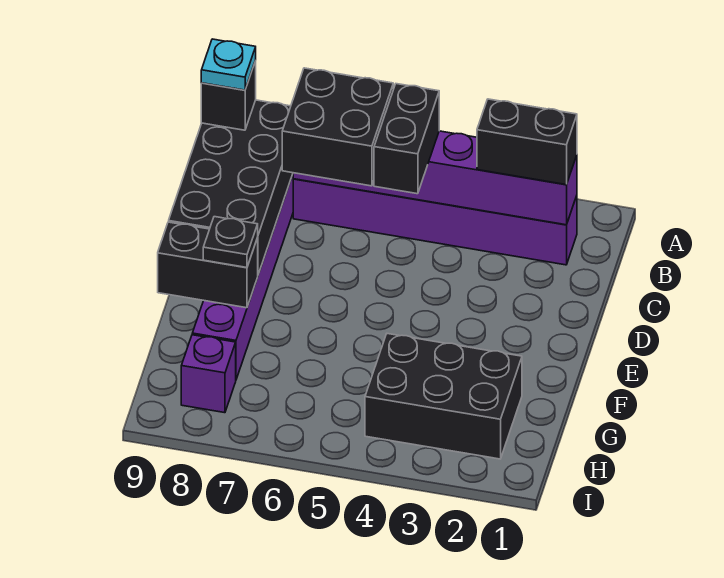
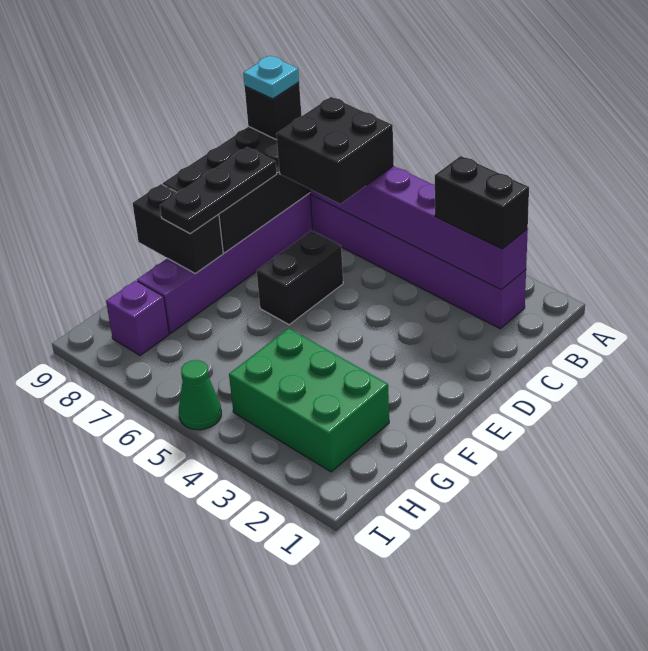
black brick B5:C5 level 3 -> black brick D6:E6 level 1
black plate F8 level 3 -> black plate D8:F8 level 3
black brick G2:H4 level 1 -> green brick G2:H4 level 1
none -> green cone I5 level 1

